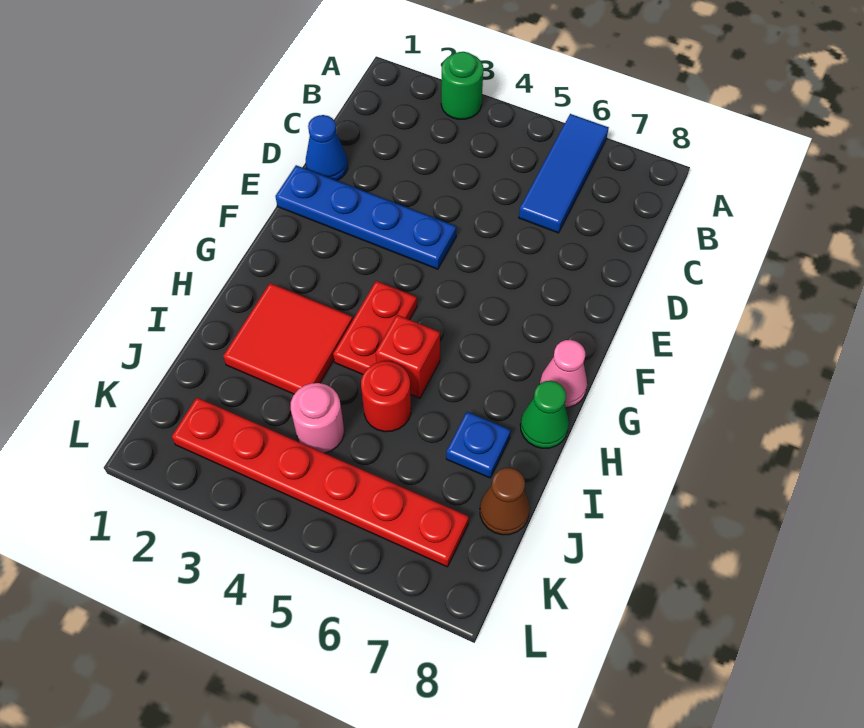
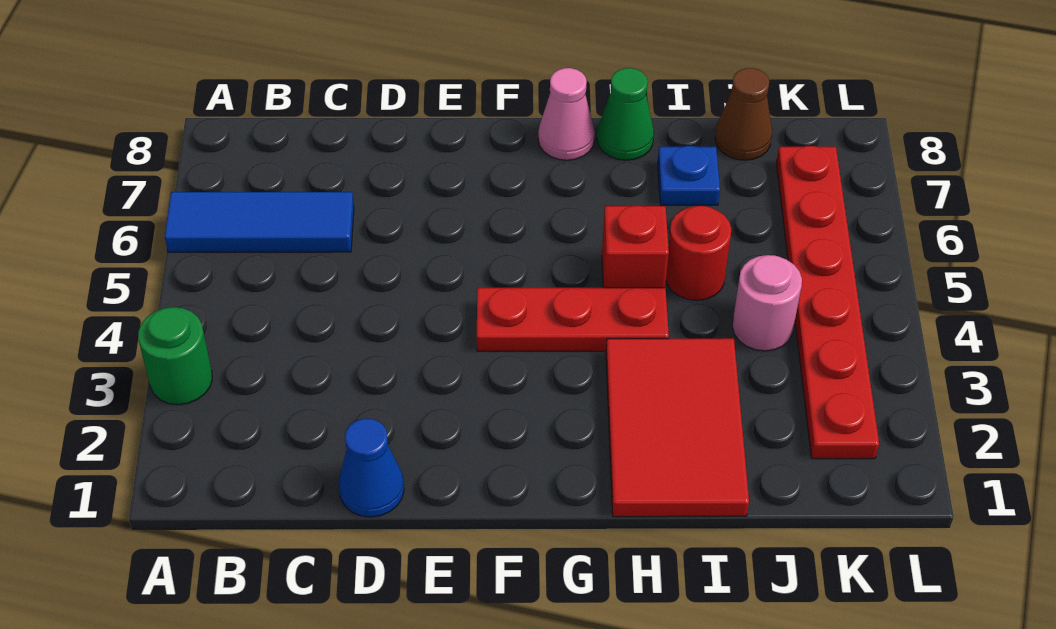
blue plate E1:E4 level 1 -> none
red plate G4:H4 level 1 -> red plate F4:H4 level 1
red tile H2:I3 level 1 -> red tile H1:I3 level 1

